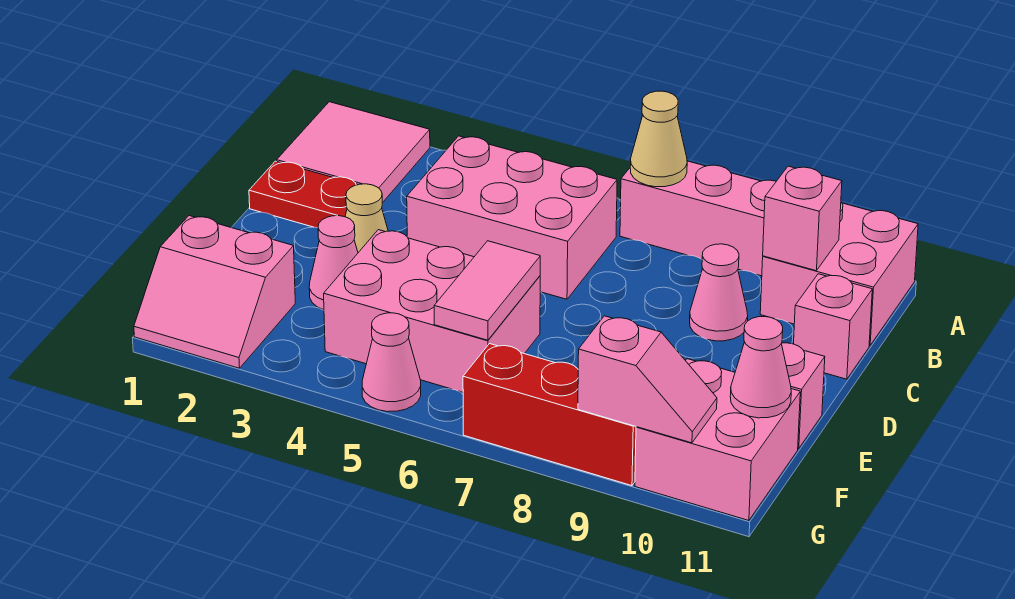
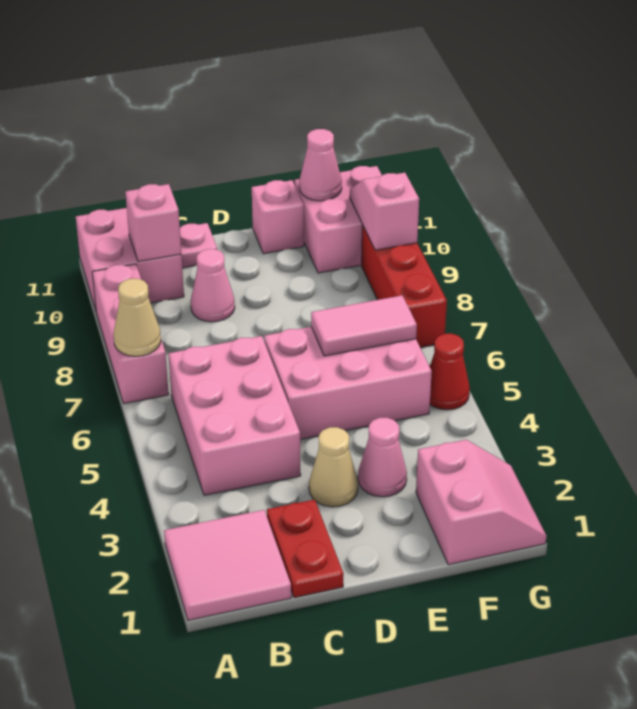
pink brick C11 level 1 -> pink plate C11 level 1
pink brick E4:F6 level 1 -> pink brick D5:F6 level 1
pink cone G5 level 1 -> red cone G5 level 1

